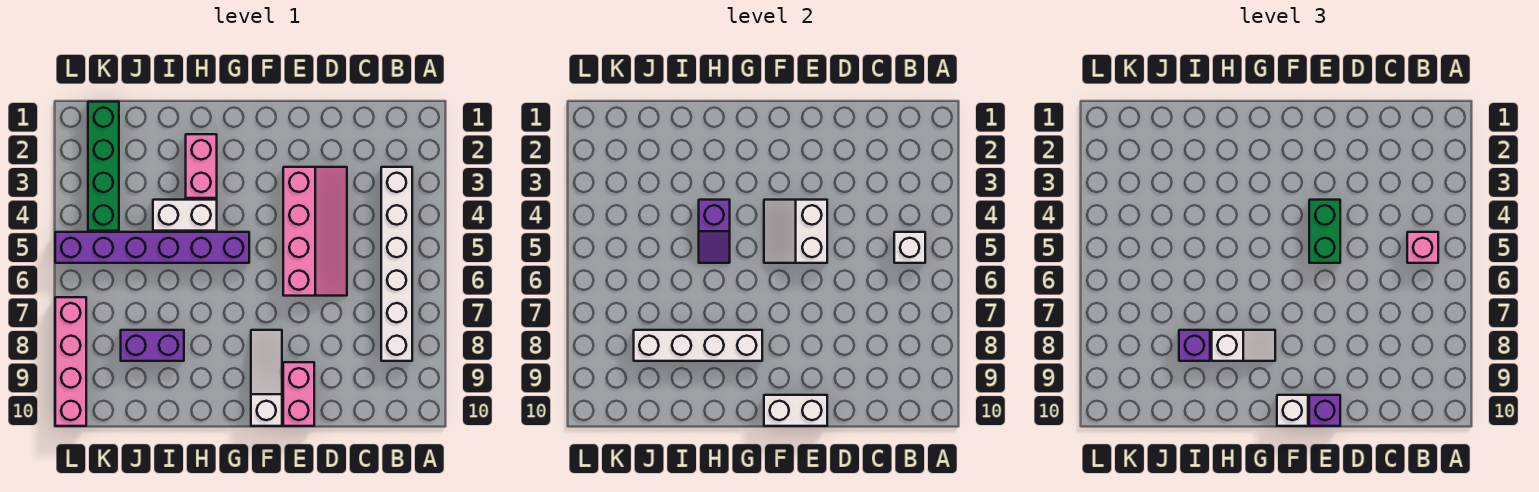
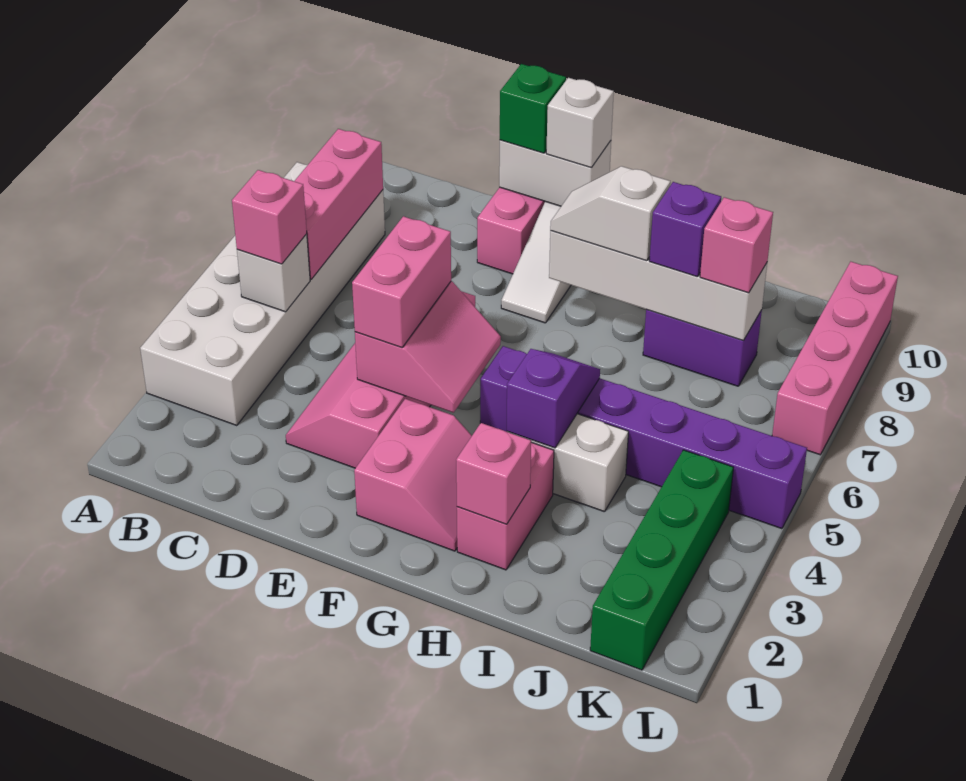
white brick B3:B8 level 1 -> white brick A3:B8 level 1
none -> pink brick B6:B8 level 2
white slope E4:F5 level 2 top E -> pink slope E4:F5 level 2 top E
green brick E4:E5 level 3 -> pink brick E4:E5 level 3
purple brick E10 level 3 -> green brick E10 level 3
none -> pink slope F2:G3 level 1 top F
none -> pink brick H2 level 2
none -> pink brick J8 level 3

